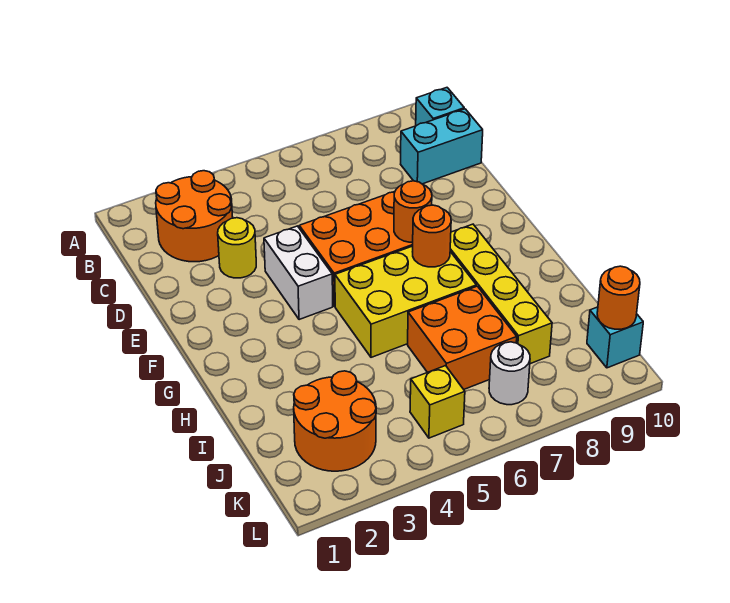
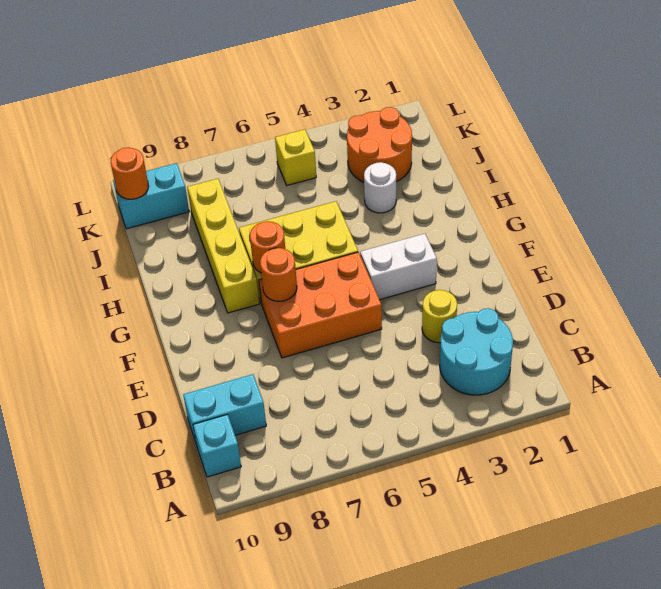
orange round brick B2:C3 level 1 -> cyan round brick B2:C3 level 1
white brick E4:F4 level 1 -> white brick F3:F4 level 1
orange brick I6:J7 level 1 -> none
white round brick K7 level 1 -> white round brick I3 level 1
cyan brick K10 level 1 -> cyan brick K9:K10 level 1

